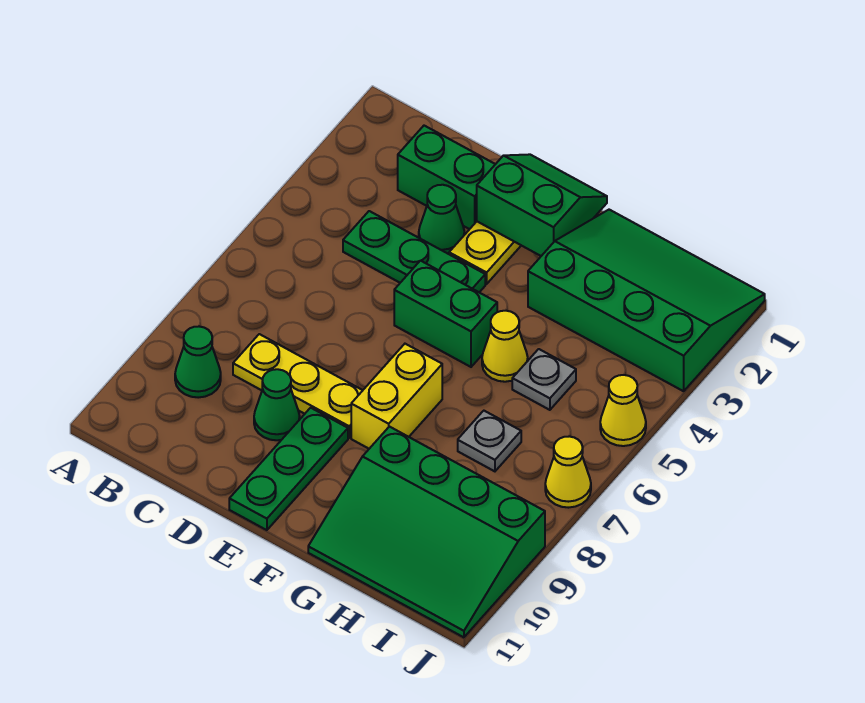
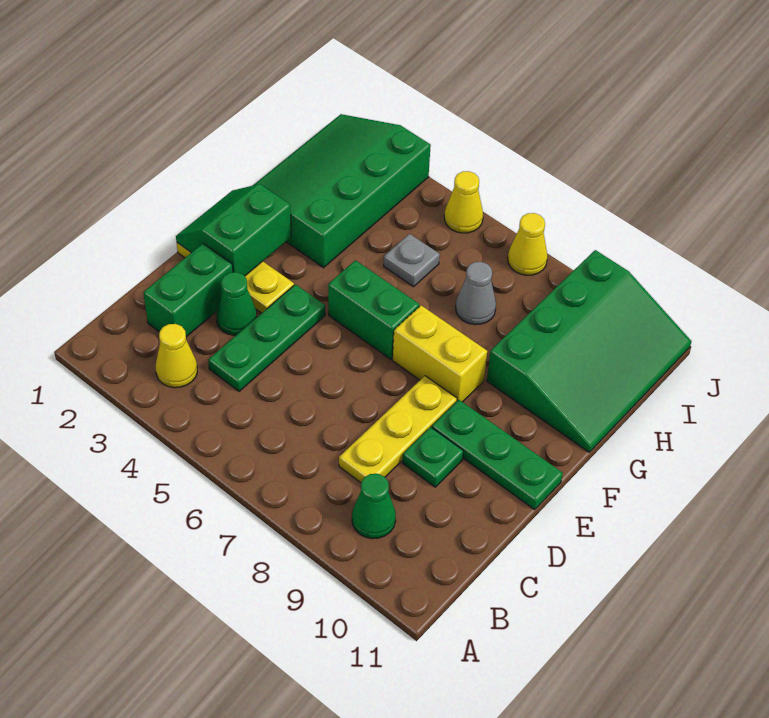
green cone D9 level 1 -> green plate D9 level 1
green brick E5:F5 level 1 -> green brick F5:F6 level 1
yellow cone G5 level 1 -> yellow cone B3 level 1
grey plate H7 level 1 -> grey cone H7 level 1

